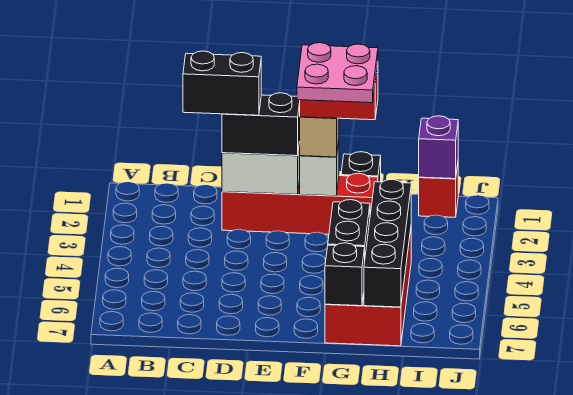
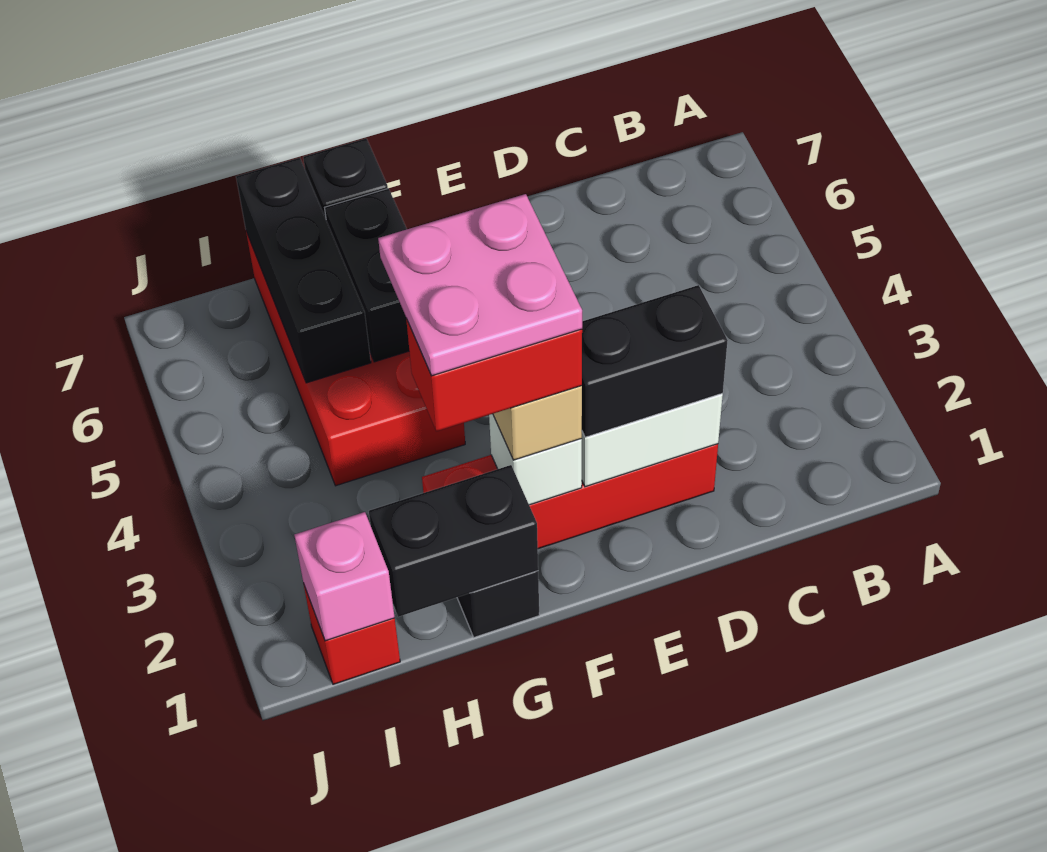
black brick C2:D2 level 4 -> black brick G1:H1 level 2
black brick H4:H7 level 2 -> black brick H5:H7 level 2
purple brick I1 level 2 -> pink brick I1 level 2

